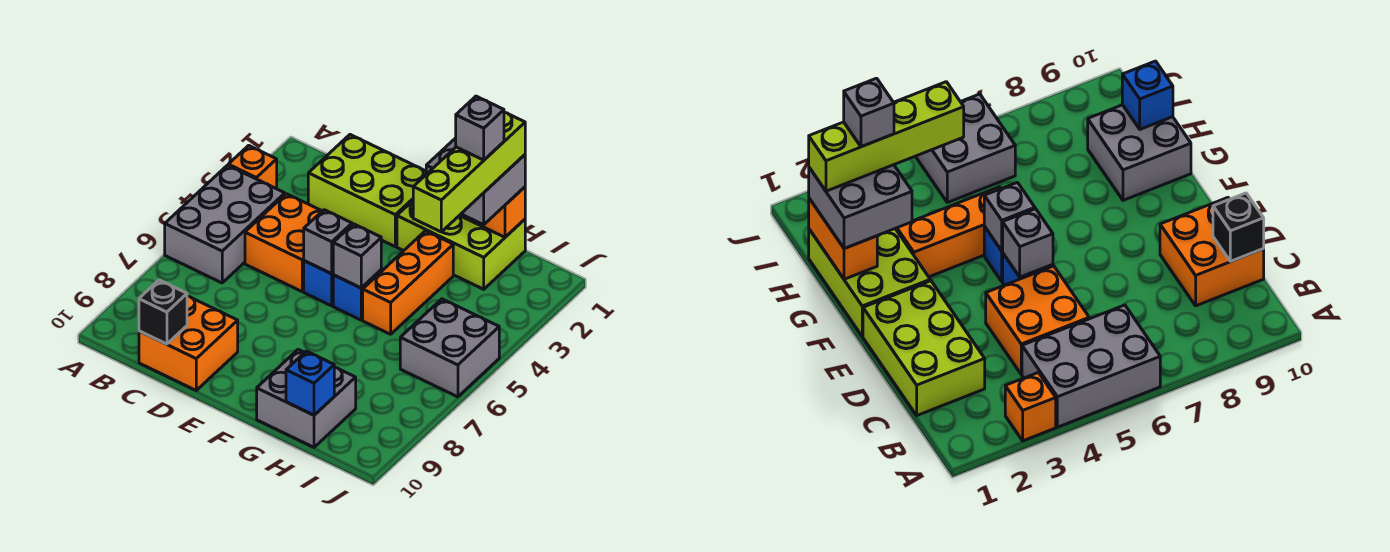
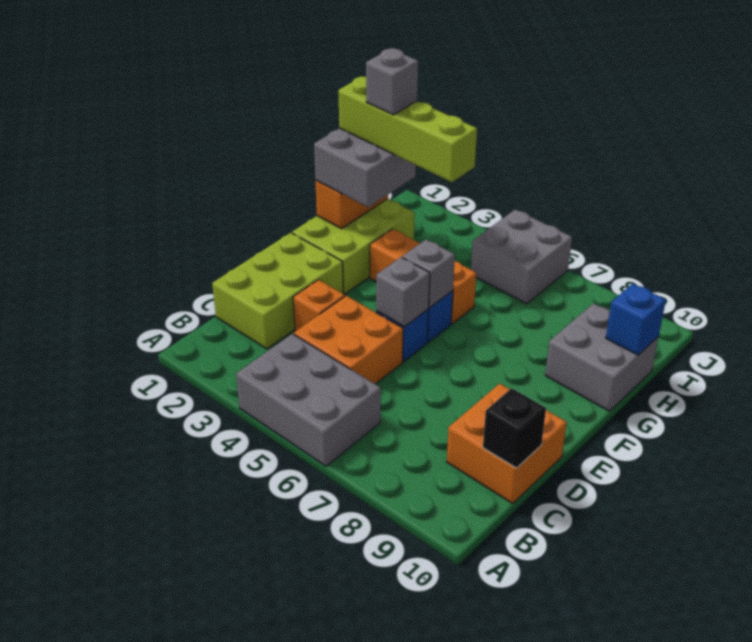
orange brick A3 level 1 -> orange brick D3 level 1

